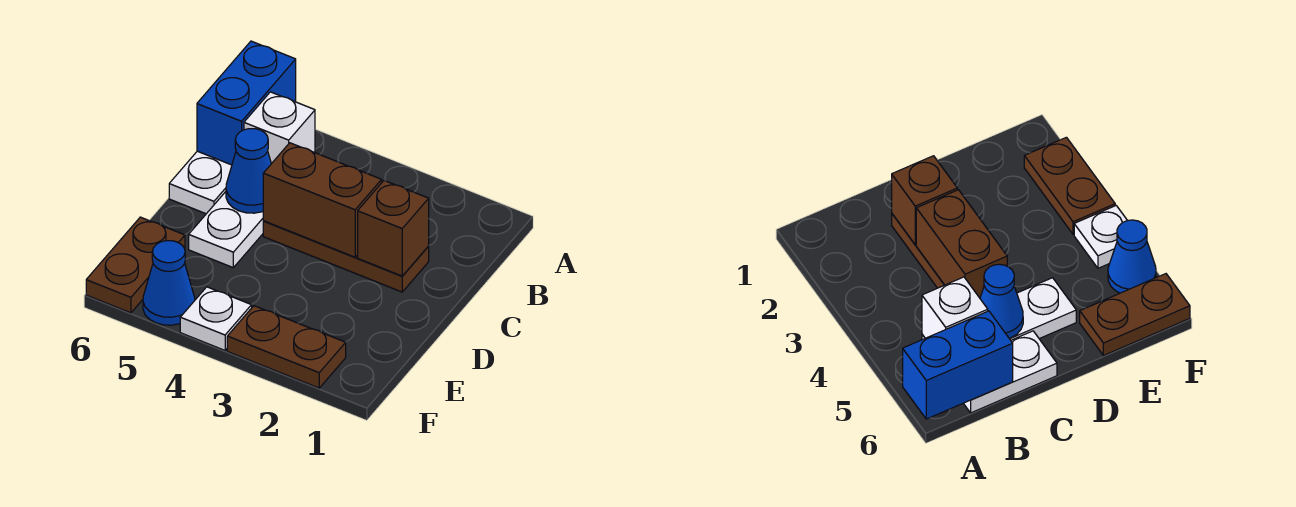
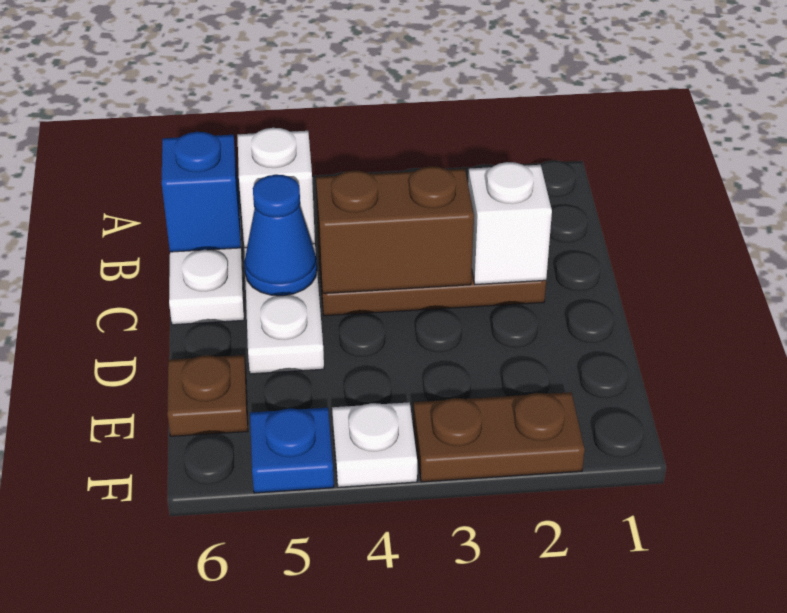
blue brick A6:B6 level 2 -> blue brick B6 level 2
brown brick C2 level 2 -> white brick C2 level 2
brown plate E6:F6 level 1 -> brown plate E6 level 1
blue cone F5 level 1 -> blue plate F5 level 1

